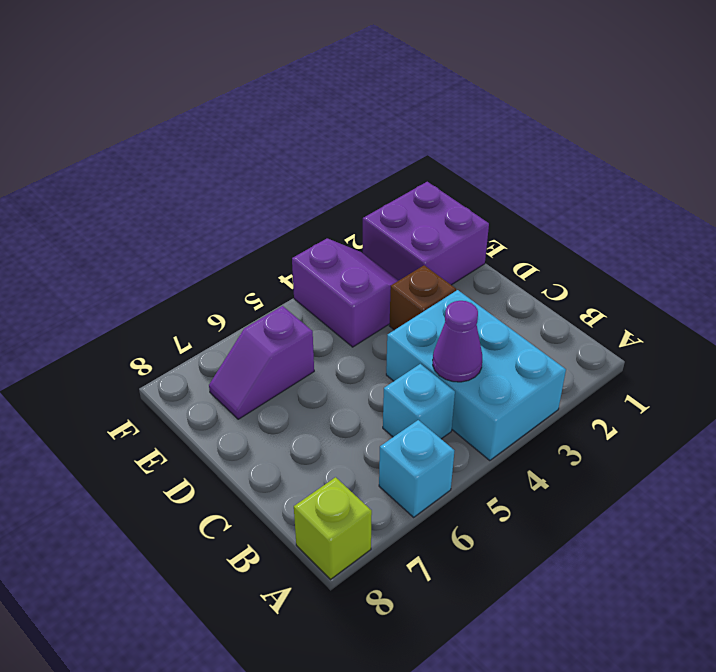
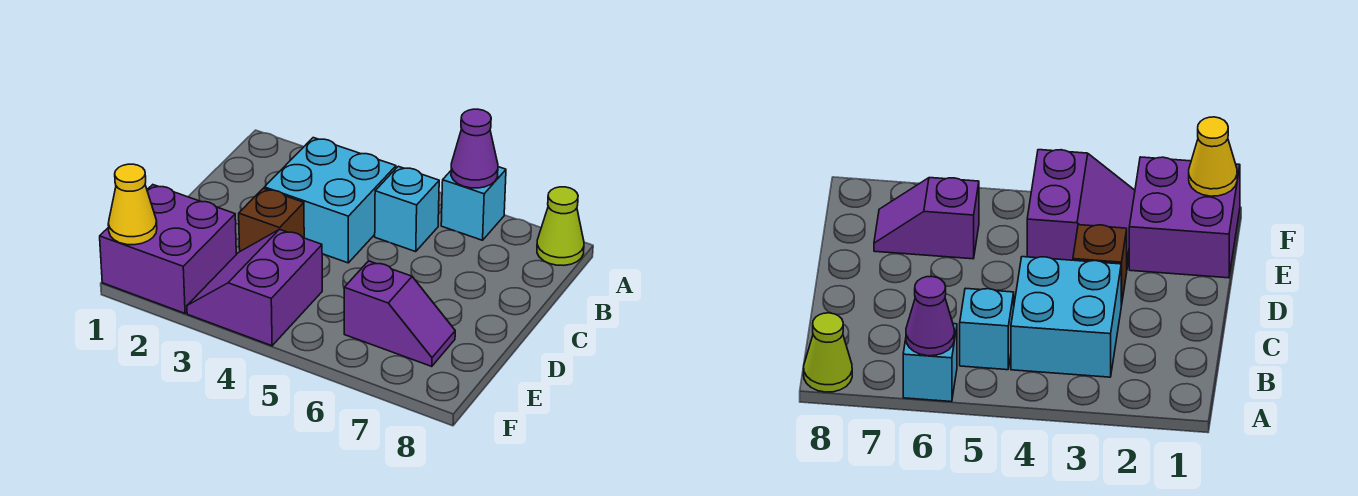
cyan brick A3:C4 level 1 -> cyan brick B3:C4 level 1
lime brick A8 level 1 -> lime cone A8 level 1
purple cone B4 level 2 -> purple cone A6 level 2
none -> yellow cone F1 level 2

